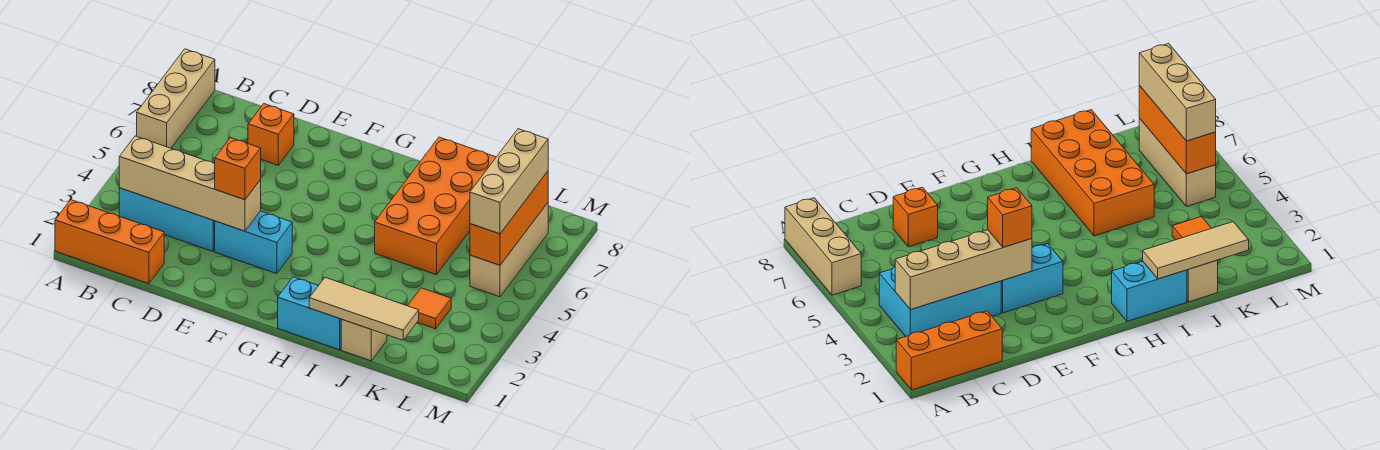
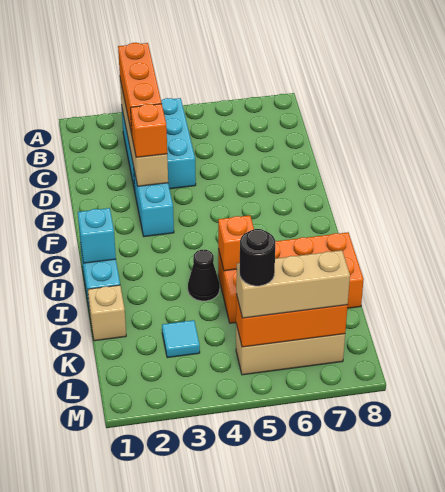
orange brick A1:C1 level 1 -> orange brick B3:D3 level 3
tan brick A6:A8 level 1 -> none
orange brick D7 level 1 -> orange brick I5 level 2
none -> cyan brick H1 level 2
tan tile I1:K1 level 2 -> none
none -> black cone I4 level 1
orange tile K3 level 1 -> cyan tile K3 level 1
none -> black round brick L5 level 4

